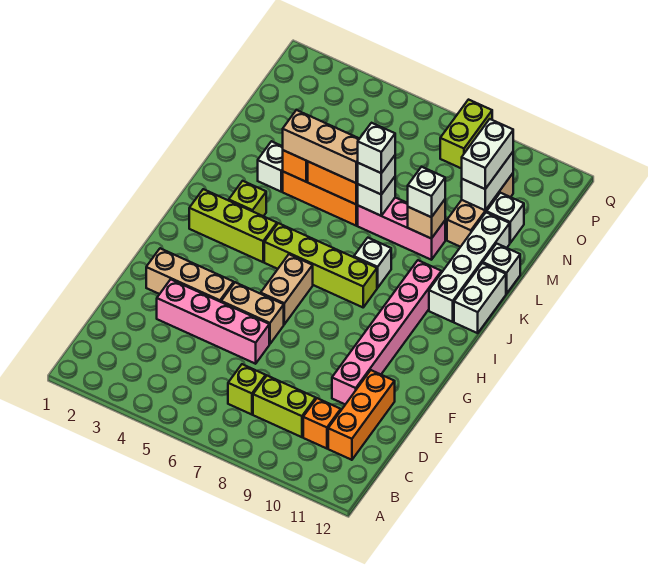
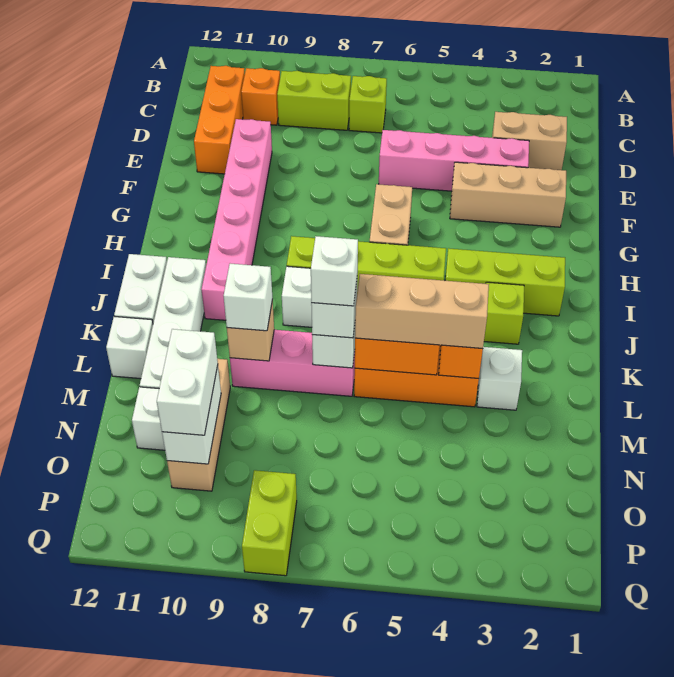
tan brick F5:F6 level 1 -> tan brick D2:D3 level 1

